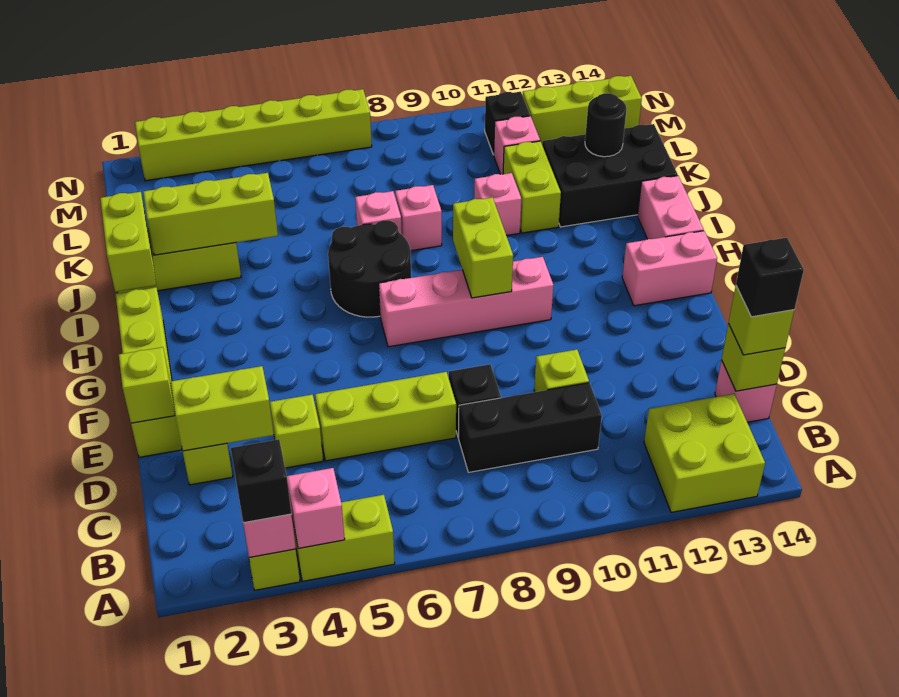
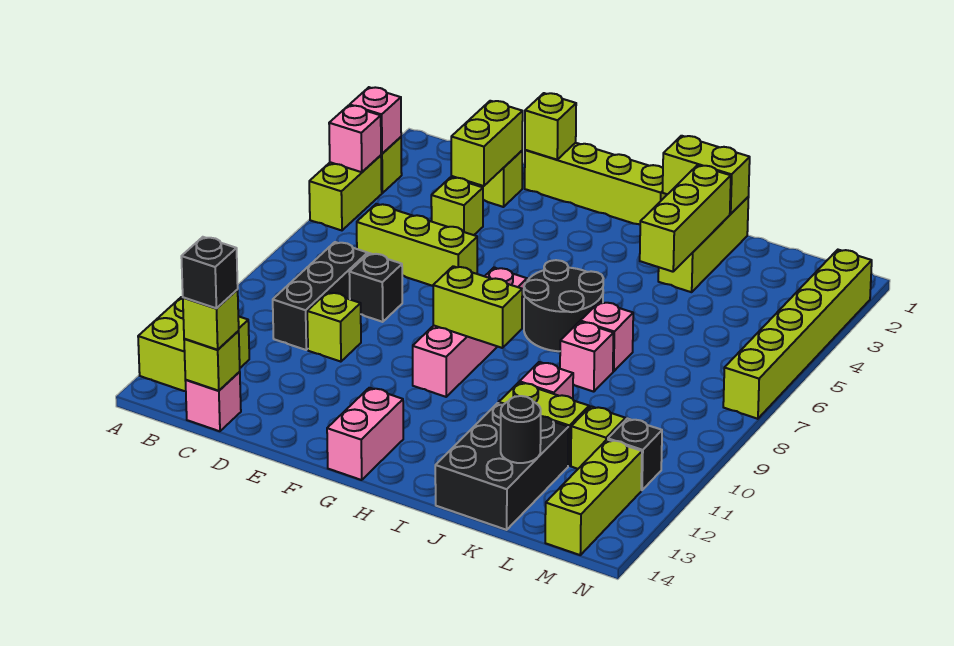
black brick A3 level 3 -> none
lime brick D5:D7 level 1 -> lime brick C6:E6 level 1
pink brick H14:I14 level 1 -> none
pink brick L11 level 1 -> lime brick L11 level 1

